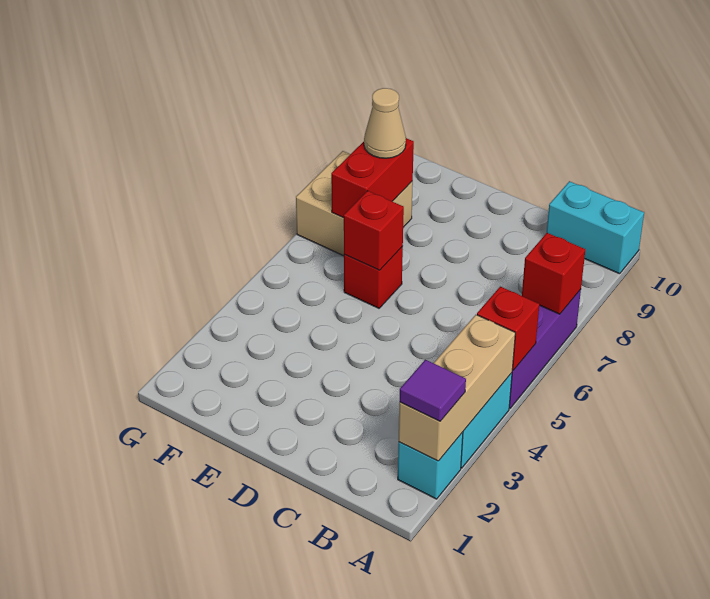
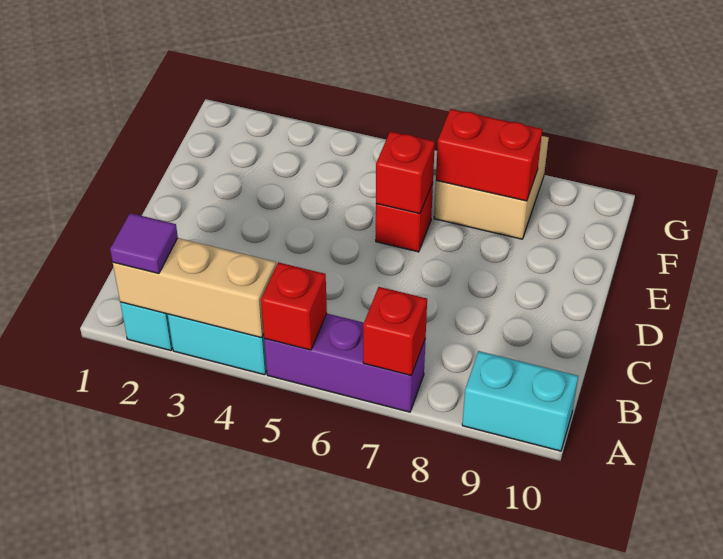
cyan brick A10:B10 level 1 -> cyan brick A9:A10 level 1
tan cone F8 level 3 -> none

